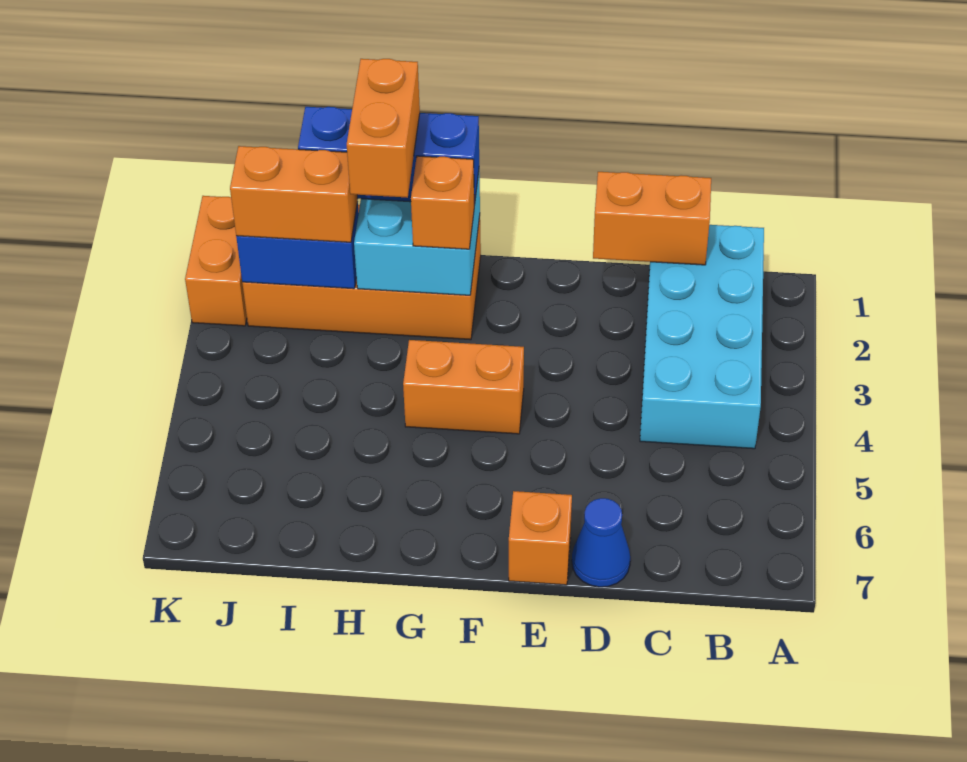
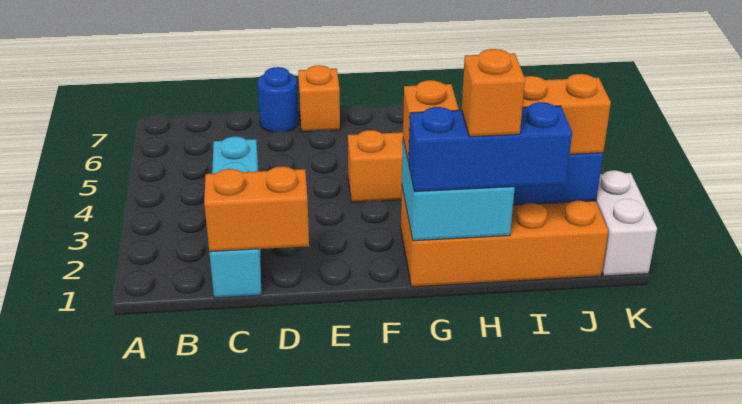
cyan brick B1:C4 level 1 -> cyan brick C1:C4 level 1
blue cone D7 level 1 -> blue round brick D7 level 1
orange brick H1:H2 level 4 -> orange brick H1 level 4
orange brick K1:K2 level 1 -> white brick K1:K2 level 1

